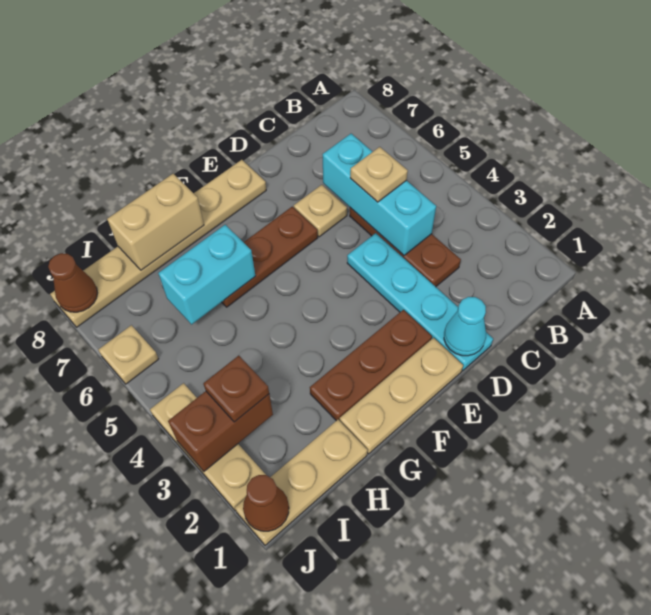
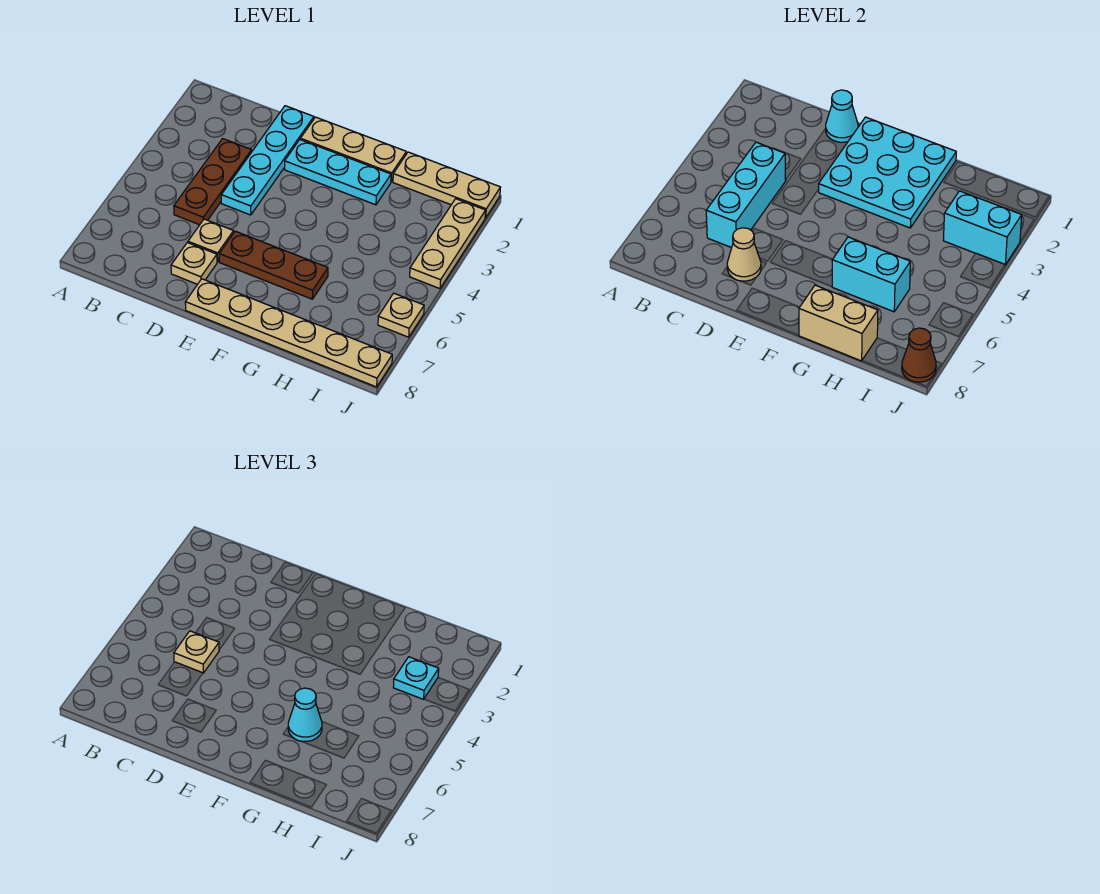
none -> tan plate D7 level 1
none -> tan cone D7 level 2
none -> cyan plate E1:G3 level 2
brown plate E2:G2 level 1 -> cyan plate E2:G2 level 1
none -> cyan cone G6 level 3
brown brick I3:J3 level 2 -> cyan brick I3:J3 level 2
brown plate I3 level 3 -> cyan plate I3 level 3
brown cone J1 level 2 -> none

